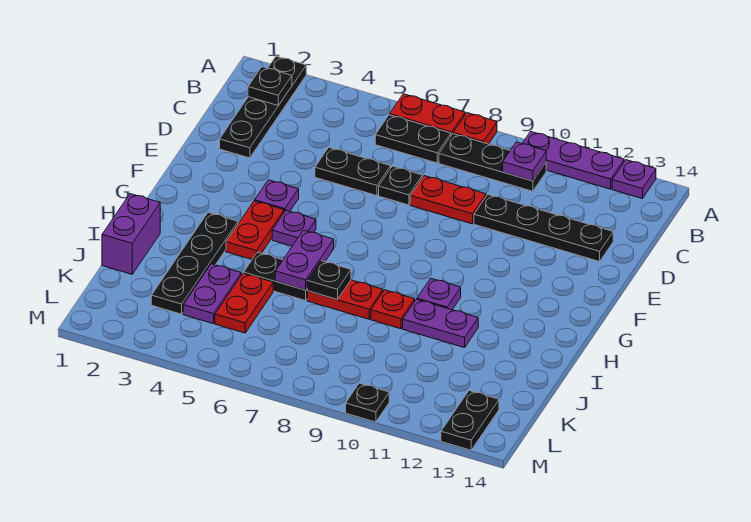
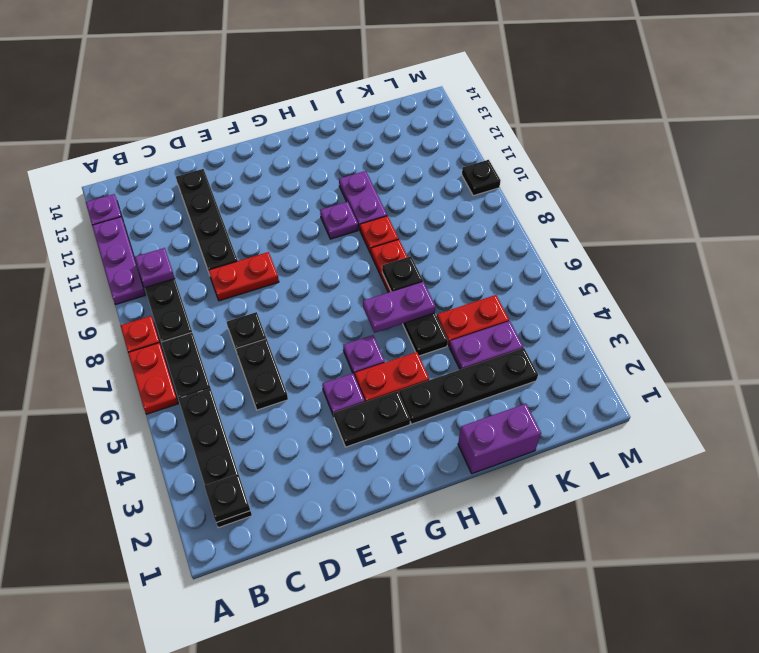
black plate A2:D2 level 1 -> black plate B2:B5 level 1
red plate D8:D9 level 1 -> red plate D9:E9 level 1
black plate L13:M13 level 1 -> black plate F3:G3 level 1

